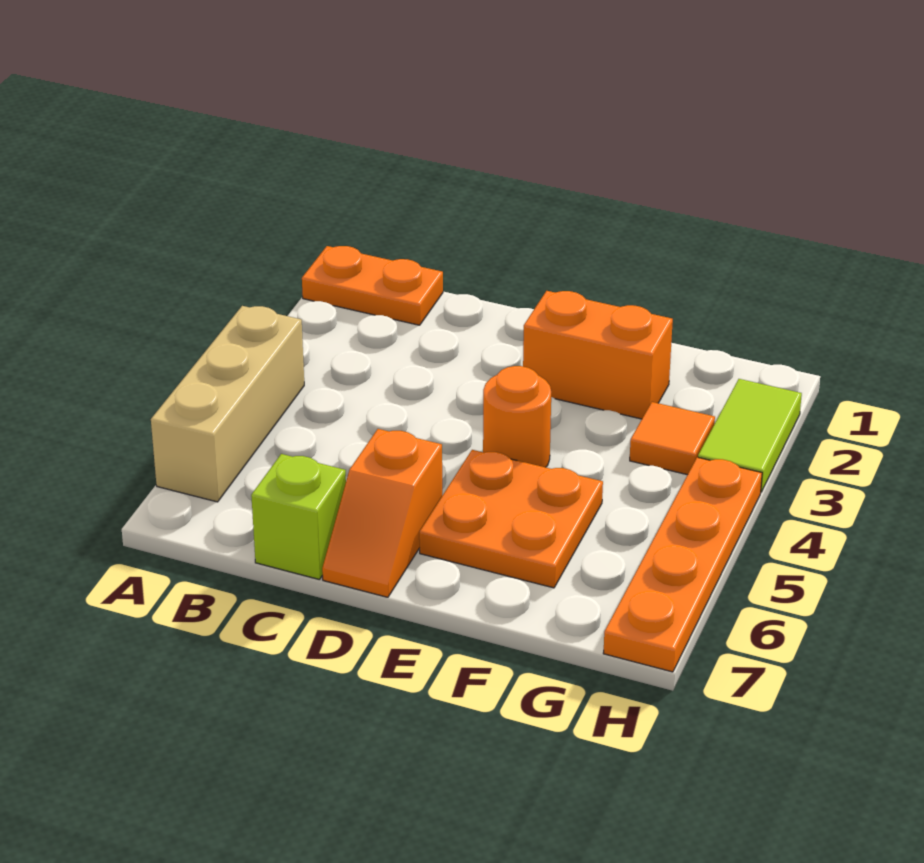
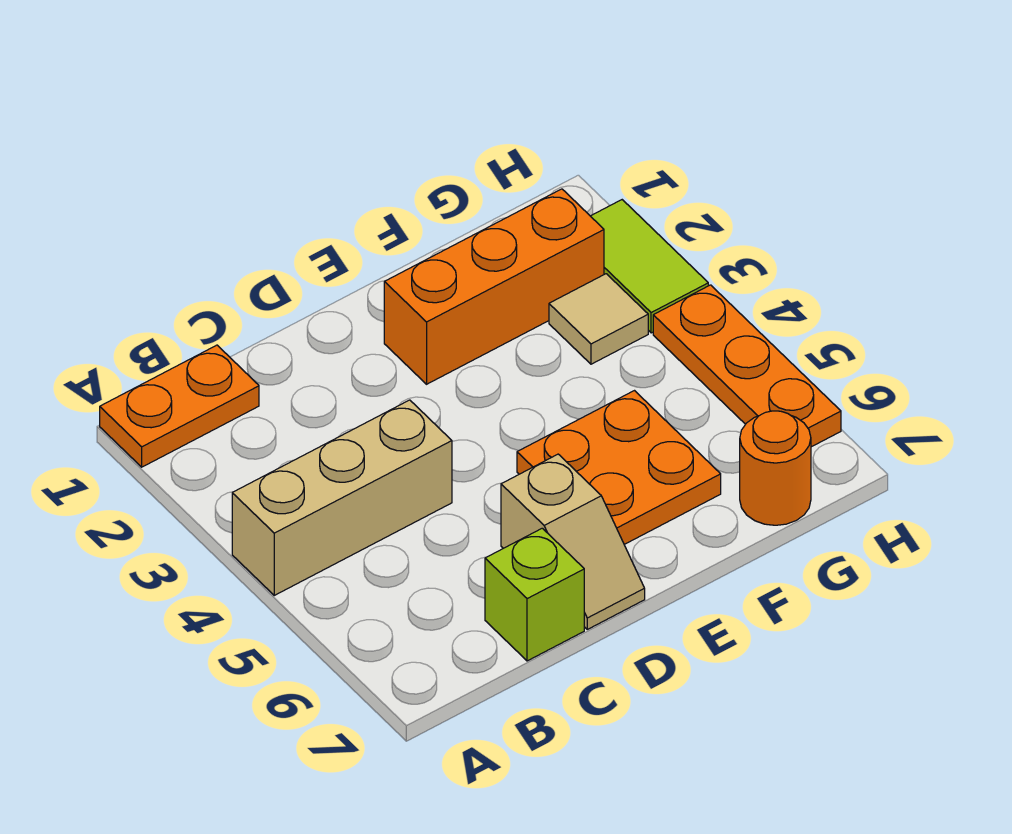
tan brick A4:A6 level 1 -> tan brick A4:C4 level 1
orange slope D6:D7 level 1 top 6 -> tan slope D6:D7 level 1 top 6
orange brick E2:F2 level 1 -> orange brick E2:G2 level 1
orange round brick E4 level 1 -> orange round brick G7 level 1
orange tile G3 level 1 -> tan tile G3 level 1
orange plate H4:H7 level 1 -> orange plate H4:H6 level 1

